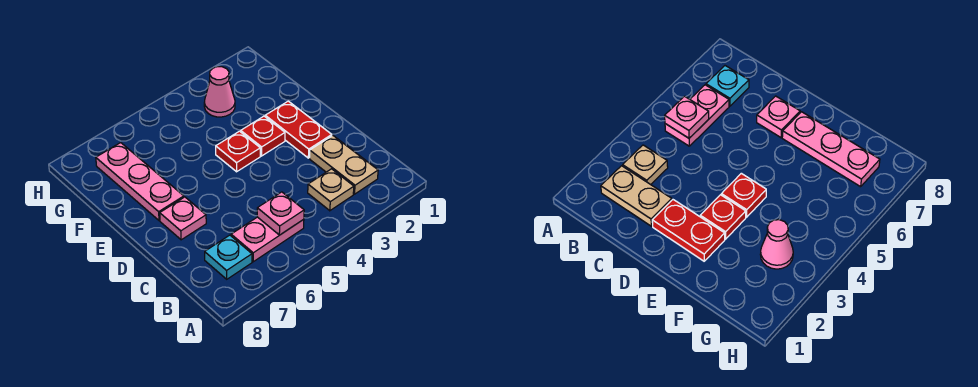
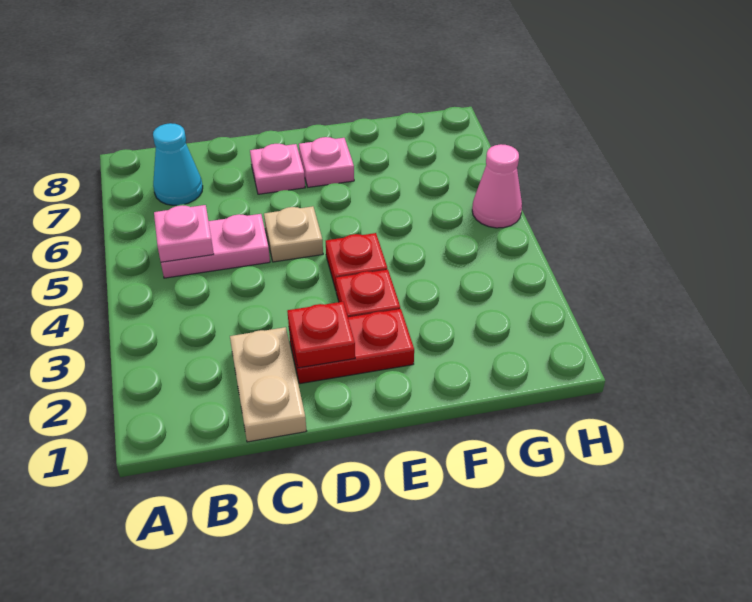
tan plate B2:C2 level 1 -> tan plate C1:C2 level 1
tan plate B3 level 1 -> tan plate D5 level 1
pink plate B5:B6 level 1 -> pink plate B5:C5 level 1
cyan plate B7 level 1 -> cyan cone B7 level 1
none -> red plate D2 level 2
pink plate E7:G7 level 1 -> pink plate E7 level 1
pink cone G3 level 1 -> pink cone H5 level 1

